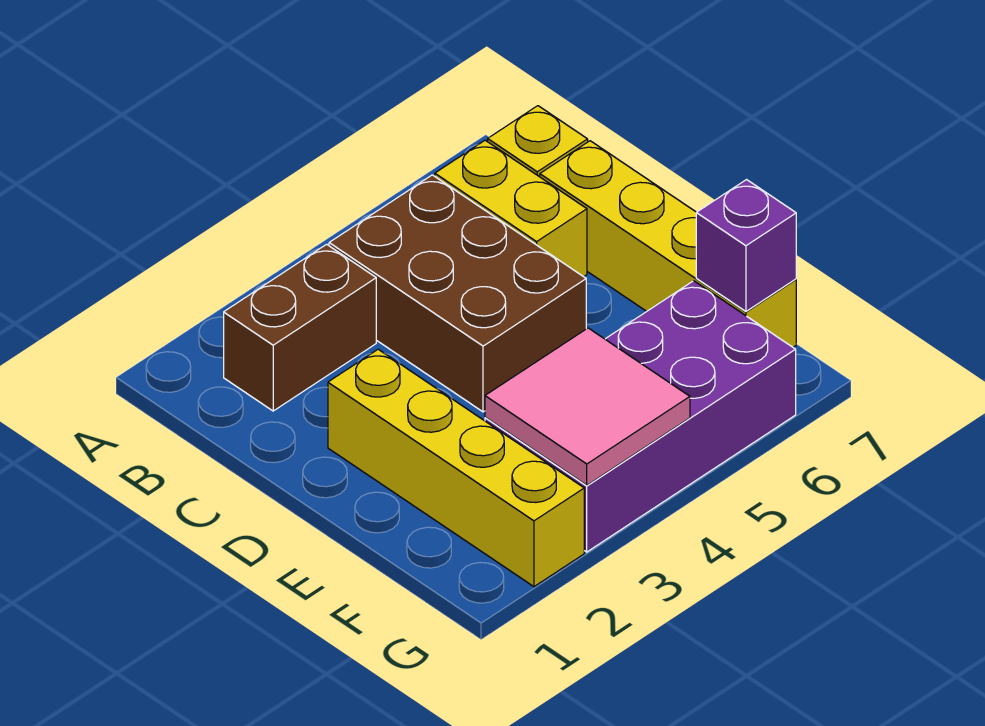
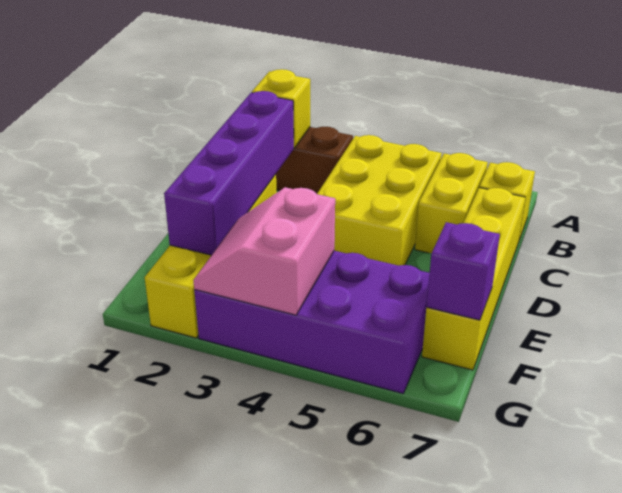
none -> yellow brick B2 level 2
brown brick B4:D5 level 1 -> yellow brick B4:D5 level 1
none -> purple brick C2:F2 level 2
pink tile F3:G4 level 2 -> pink slope F3:G4 level 2 top 4

